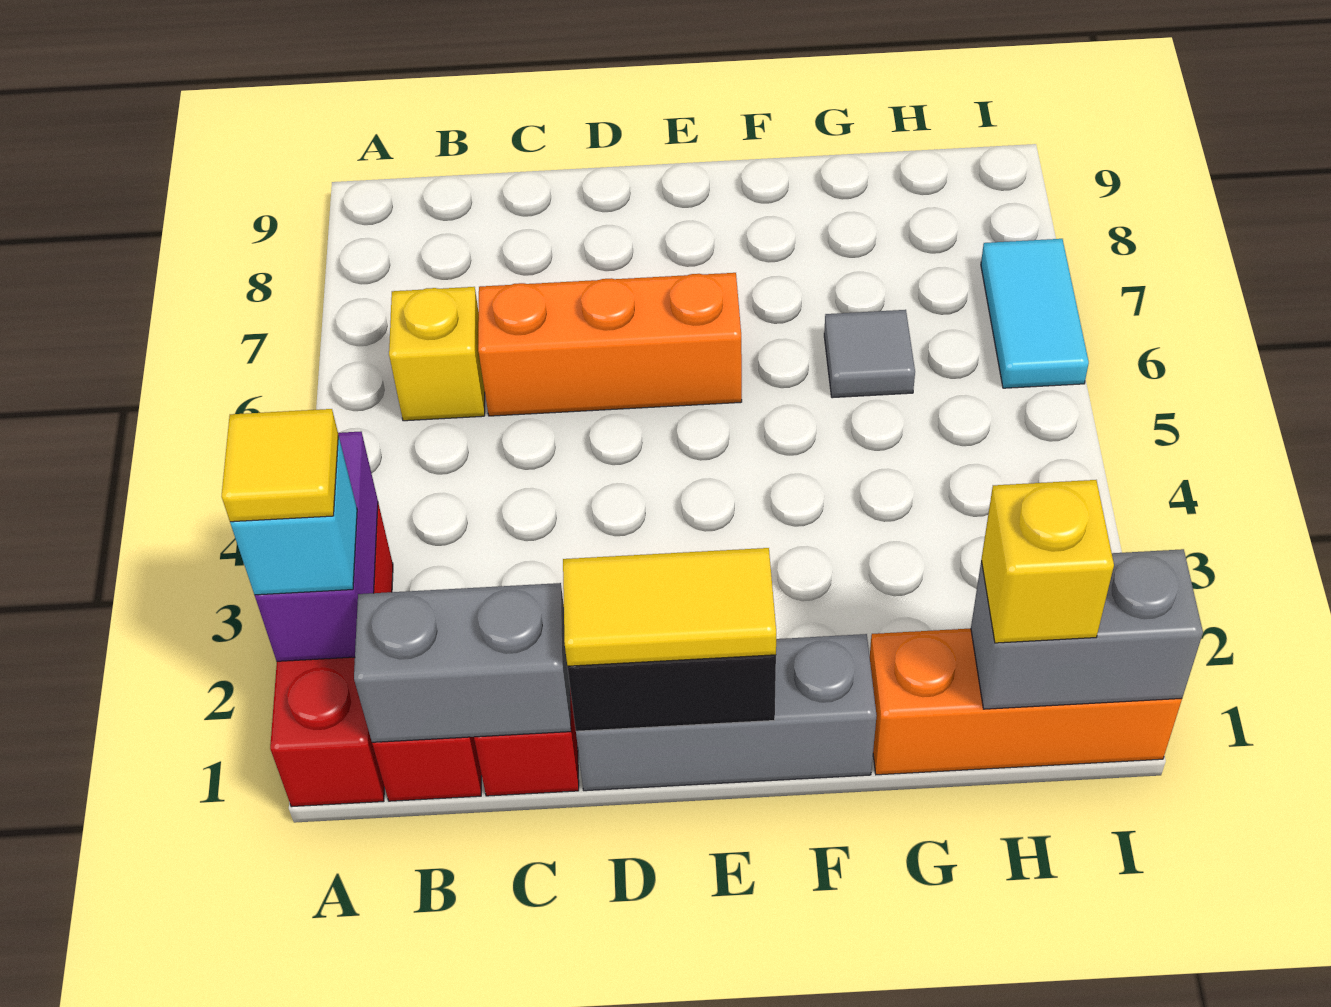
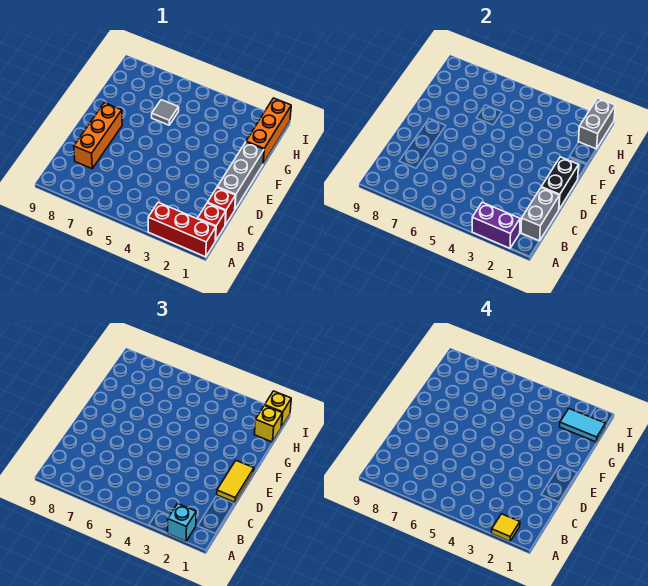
yellow brick B6 level 1 -> yellow brick I1 level 3
orange brick C6:E6 level 1 -> orange brick C8:E8 level 1
cyan tile I6:I7 level 1 -> cyan tile H1:H2 level 4

